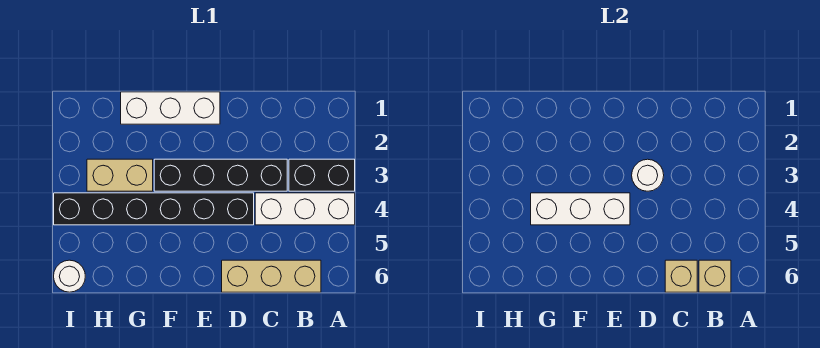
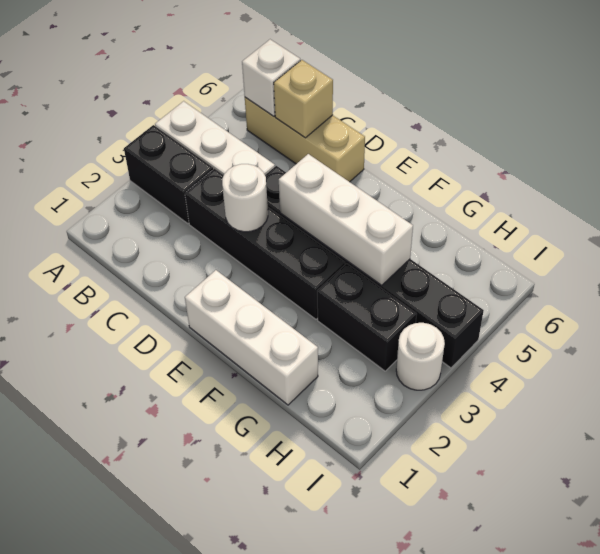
tan brick B6 level 2 -> white brick B6 level 2
tan brick G3:H3 level 1 -> black brick G3:H3 level 1
white round brick I6 level 1 -> white round brick I3 level 1

